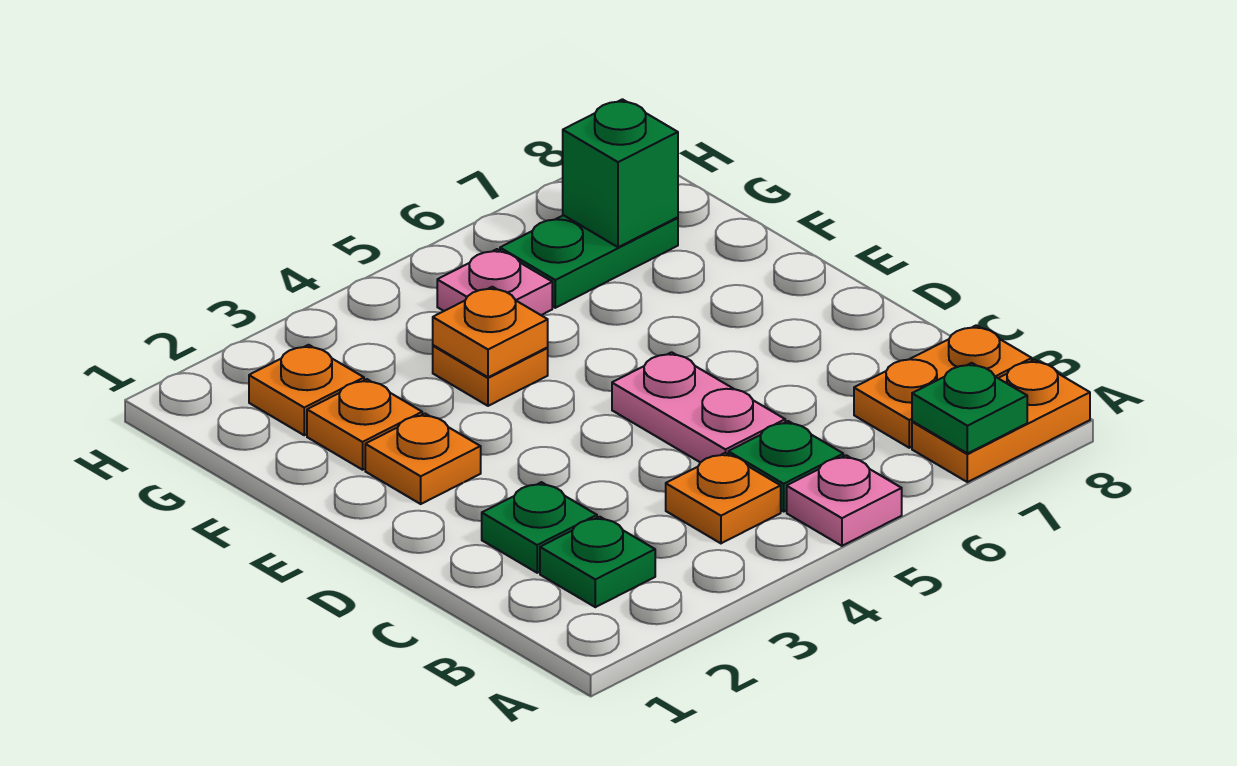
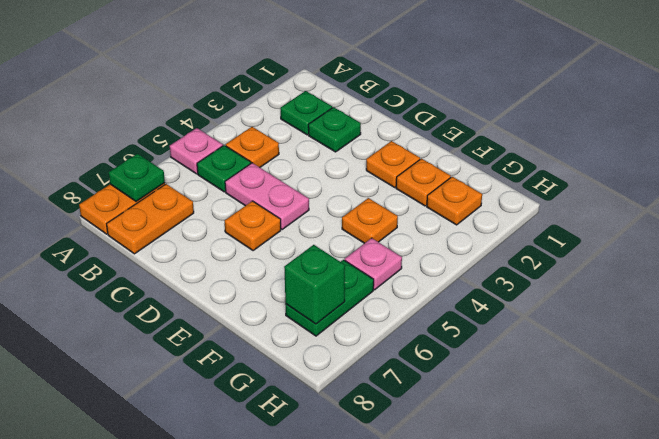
orange plate F4 level 2 -> orange plate D6 level 1

